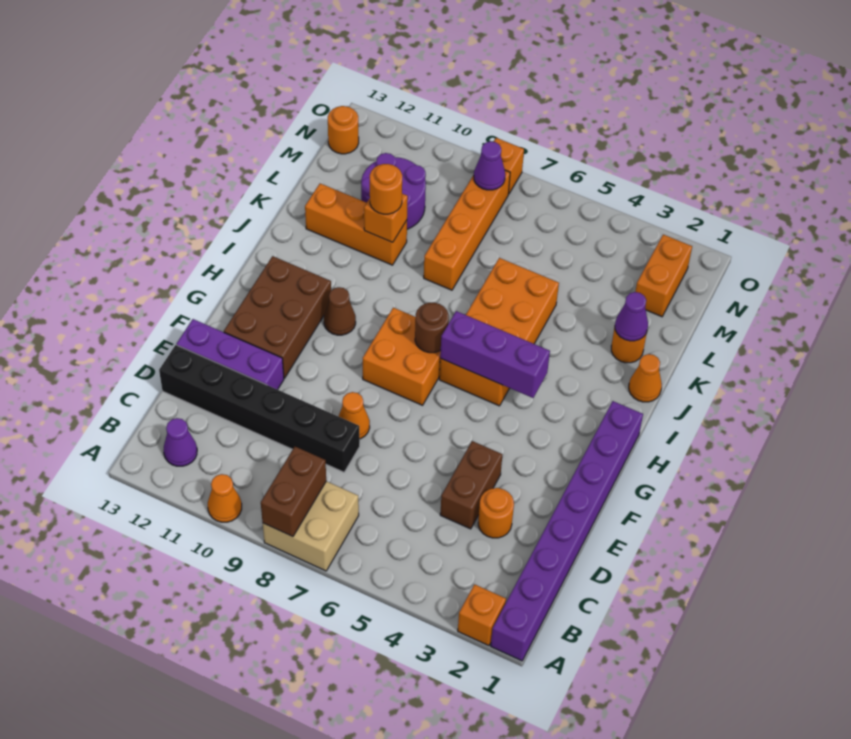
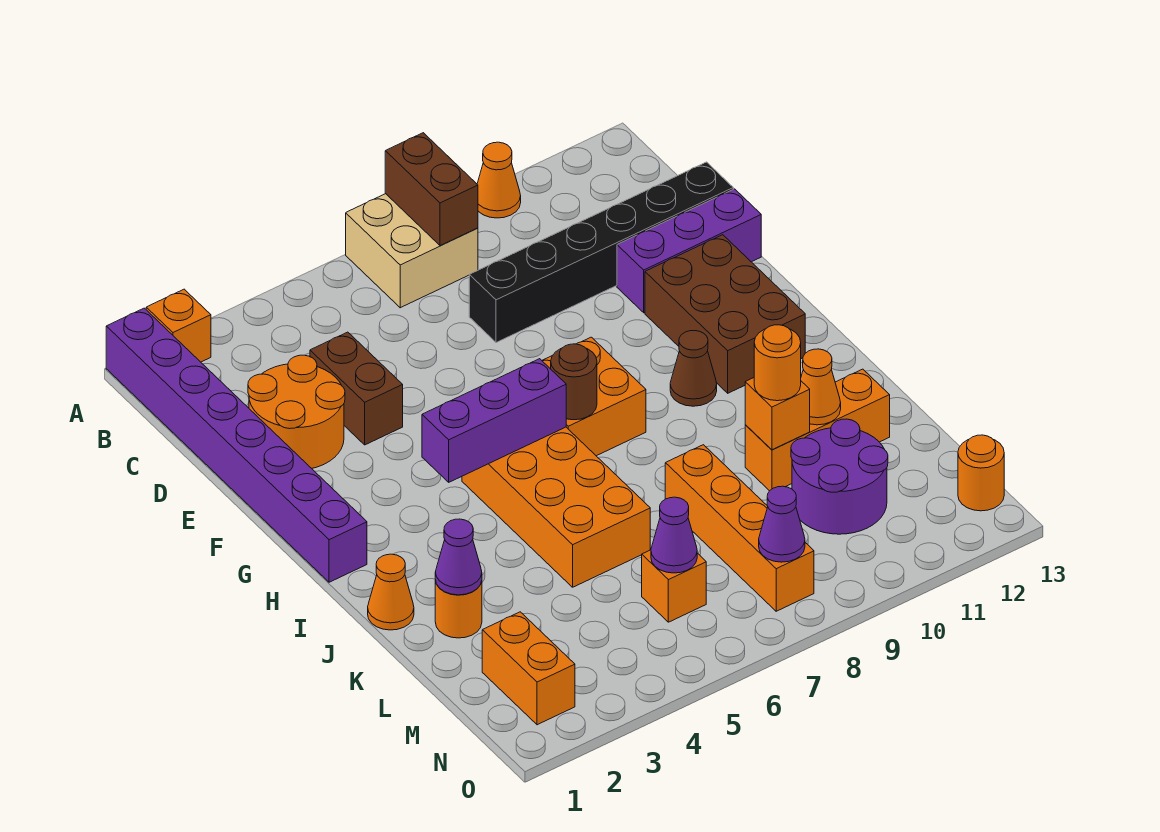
purple cone B12 level 1 -> purple cone M6 level 2
orange round brick D3 level 1 -> orange round brick D2:E3 level 1
orange cone E8 level 1 -> orange cone K11 level 2
orange brick O8 level 1 -> orange brick M6 level 1

